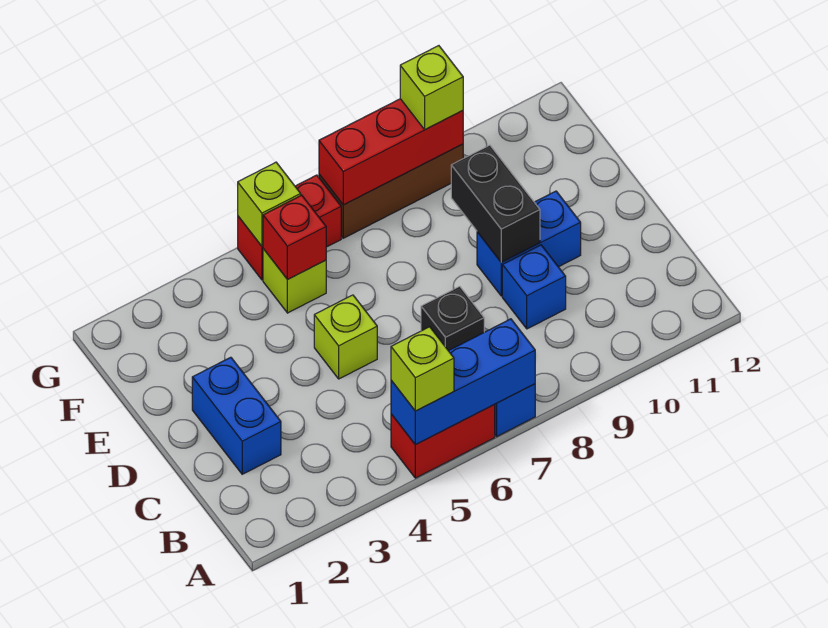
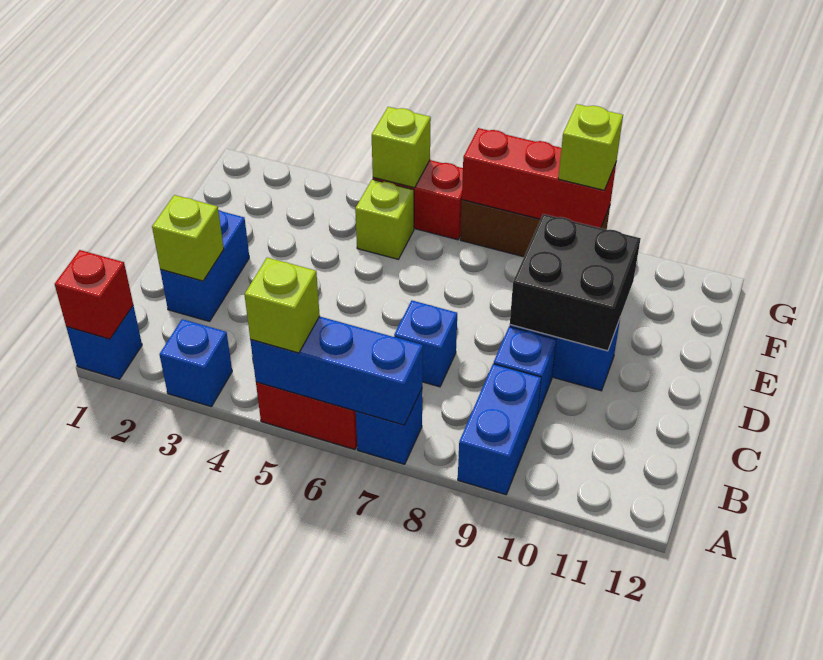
none -> blue brick A1 level 1
none -> blue brick A3 level 1
none -> blue brick A9:B9 level 1
black brick C7 level 1 -> blue brick C7 level 1
lime brick D5 level 1 -> lime brick C2 level 2
black brick D9:E9 level 2 -> black brick D9:E10 level 2
red brick F5 level 2 -> red brick A1 level 2

